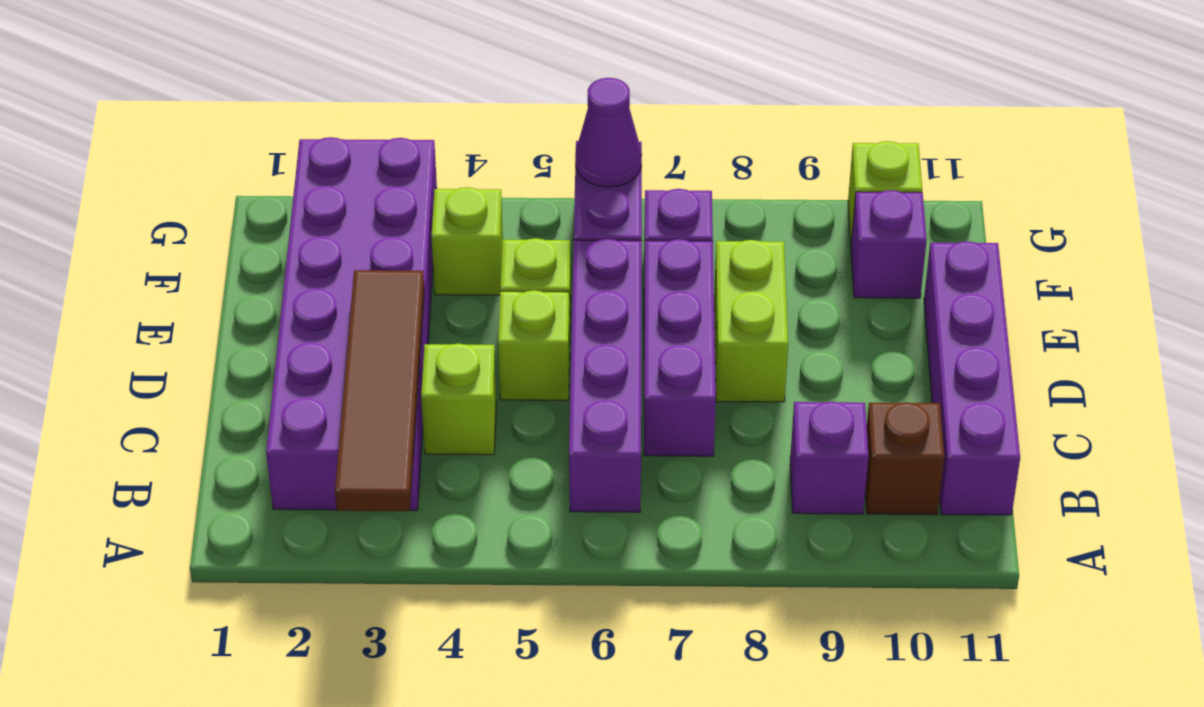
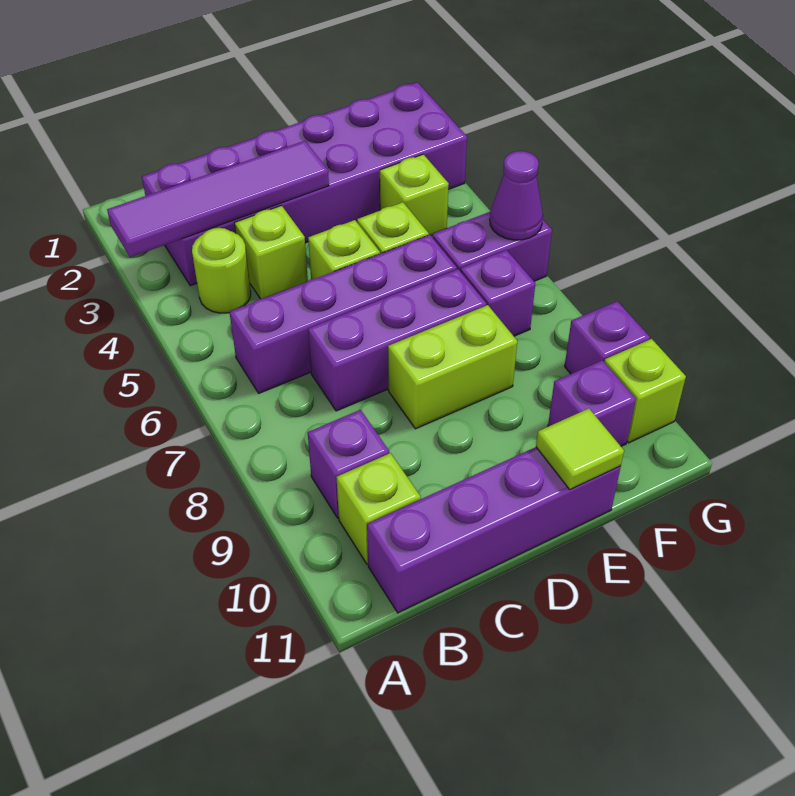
brown tile A3:D3 level 2 -> purple tile A3:D3 level 2
none -> lime round brick B4 level 1
brown brick B10 level 1 -> lime brick B10 level 1
none -> lime tile E11 level 2
none -> purple brick G9 level 1

